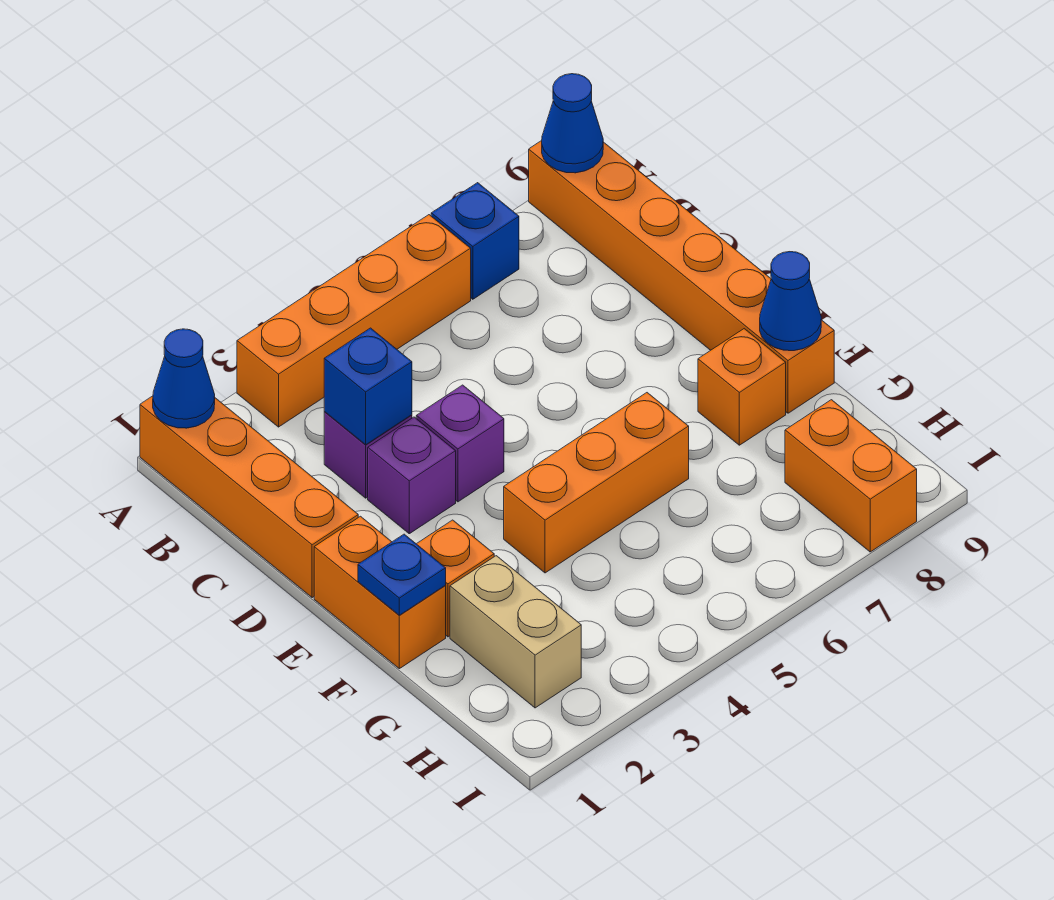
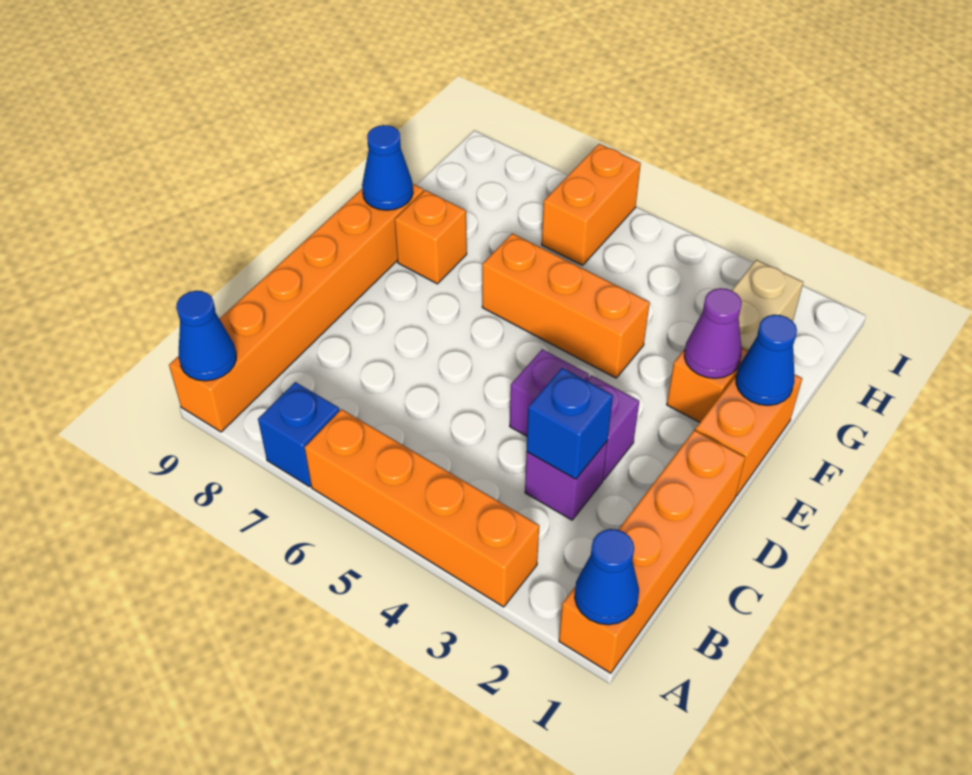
blue plate F1 level 2 -> blue cone F1 level 2
none -> purple cone F2 level 2
orange brick H8:I8 level 1 -> orange brick H6:I6 level 1

